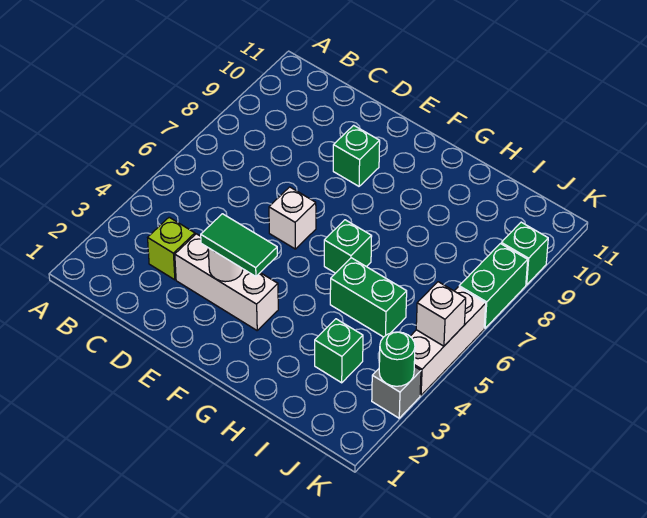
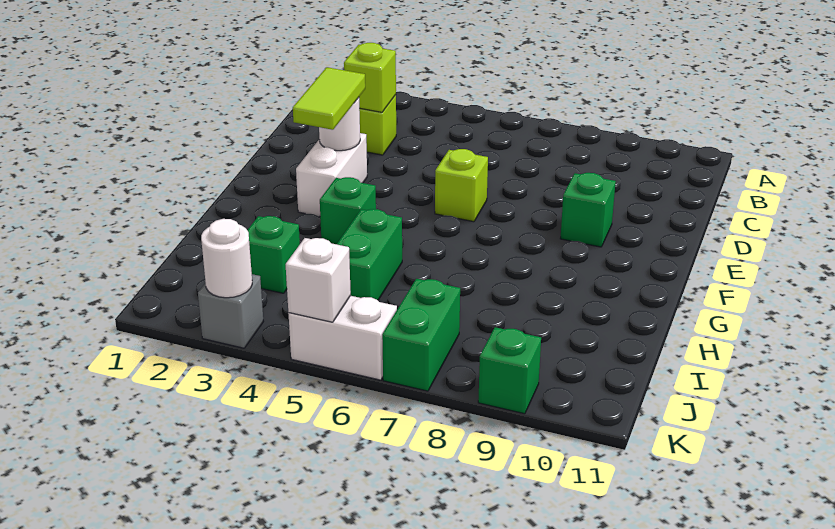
none -> lime brick C3 level 2
white brick D3:F3 level 1 -> white brick E3:F3 level 1
green tile E3:F3 level 3 -> lime tile E3:F3 level 3
white brick E6 level 1 -> lime brick E6 level 1
green brick G6 level 1 -> green brick G4 level 1
green round brick K3 level 2 -> white round brick K3 level 2
white brick K4:K6 level 1 -> white brick K5:K6 level 1
green brick K7:K8 level 1 -> green brick J7:K7 level 1

